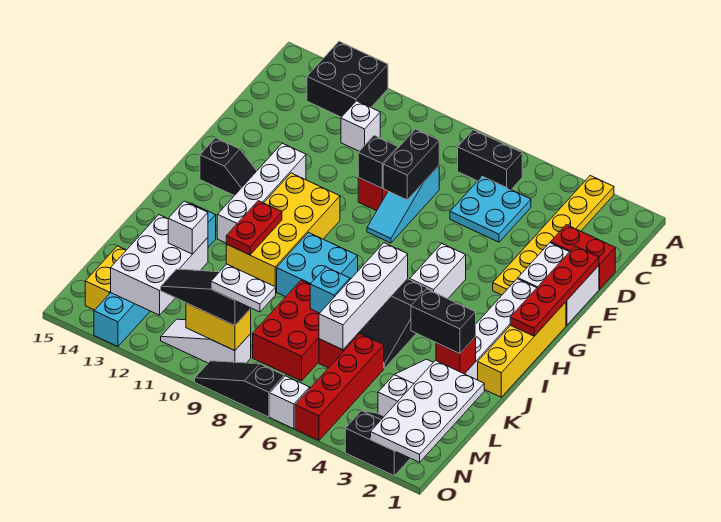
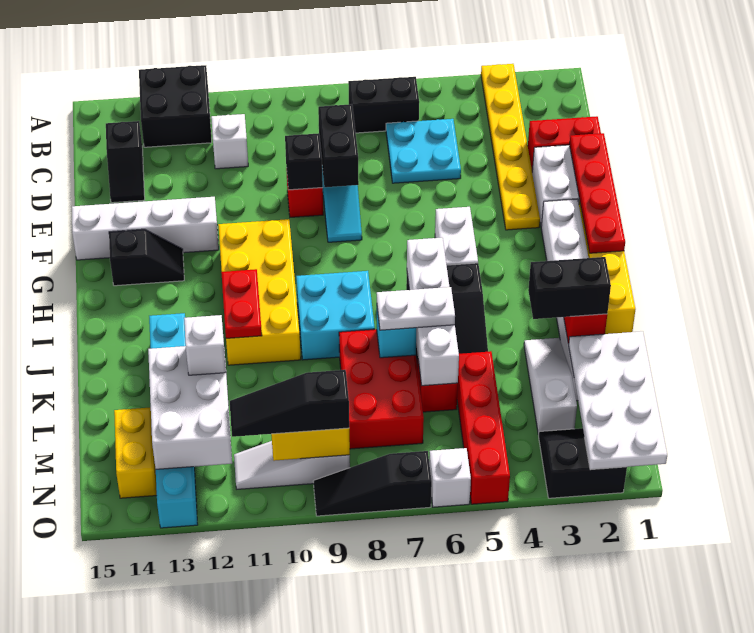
none -> black slope C14:D14 level 1 top C
white brick F12:I12 level 1 -> white brick F12:F15 level 1
white plate N8:N9 level 4 -> white plate K6:K7 level 3

